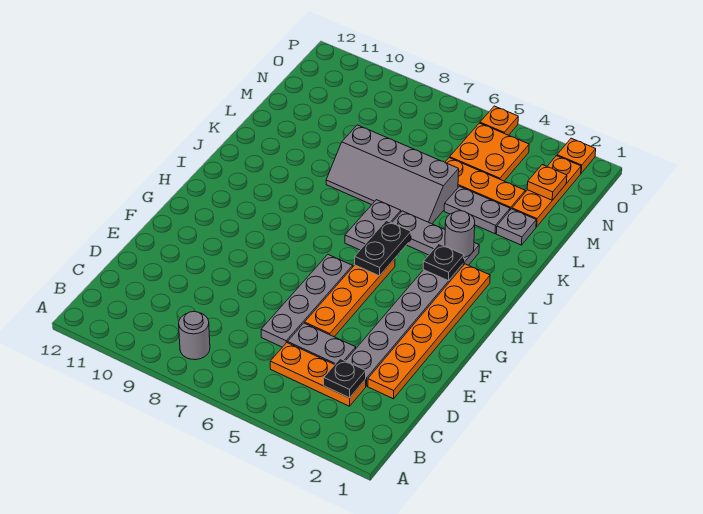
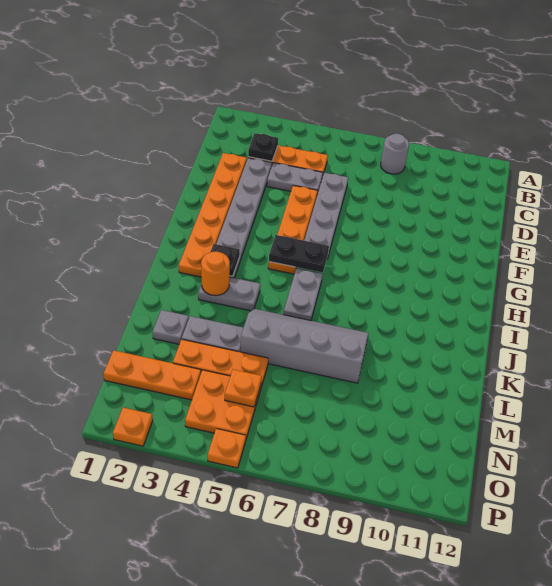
black plate H5:I5 level 2 -> black plate H5:H6 level 2
grey plate J3:J5 level 1 -> grey plate J3:J4 level 1
grey round brick J3 level 2 -> orange round brick J3 level 2
orange plate M2:O2 level 1 -> orange plate N1:N3 level 1
orange plate N2 level 2 -> orange plate N5 level 2

